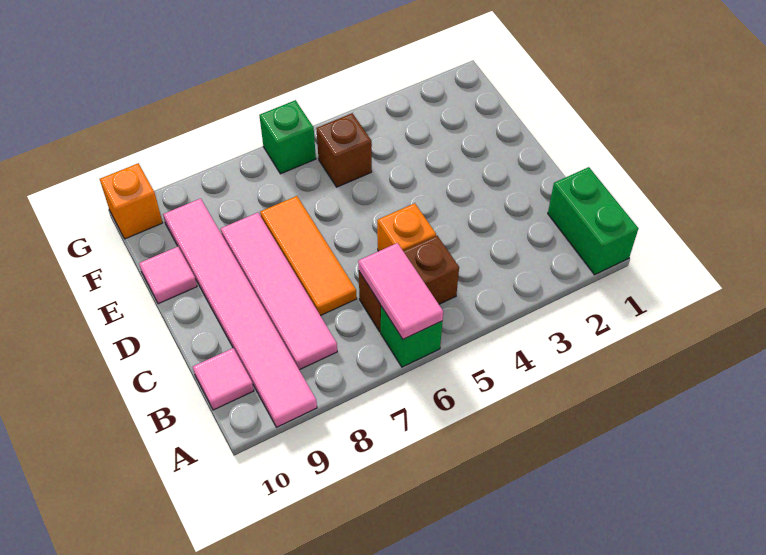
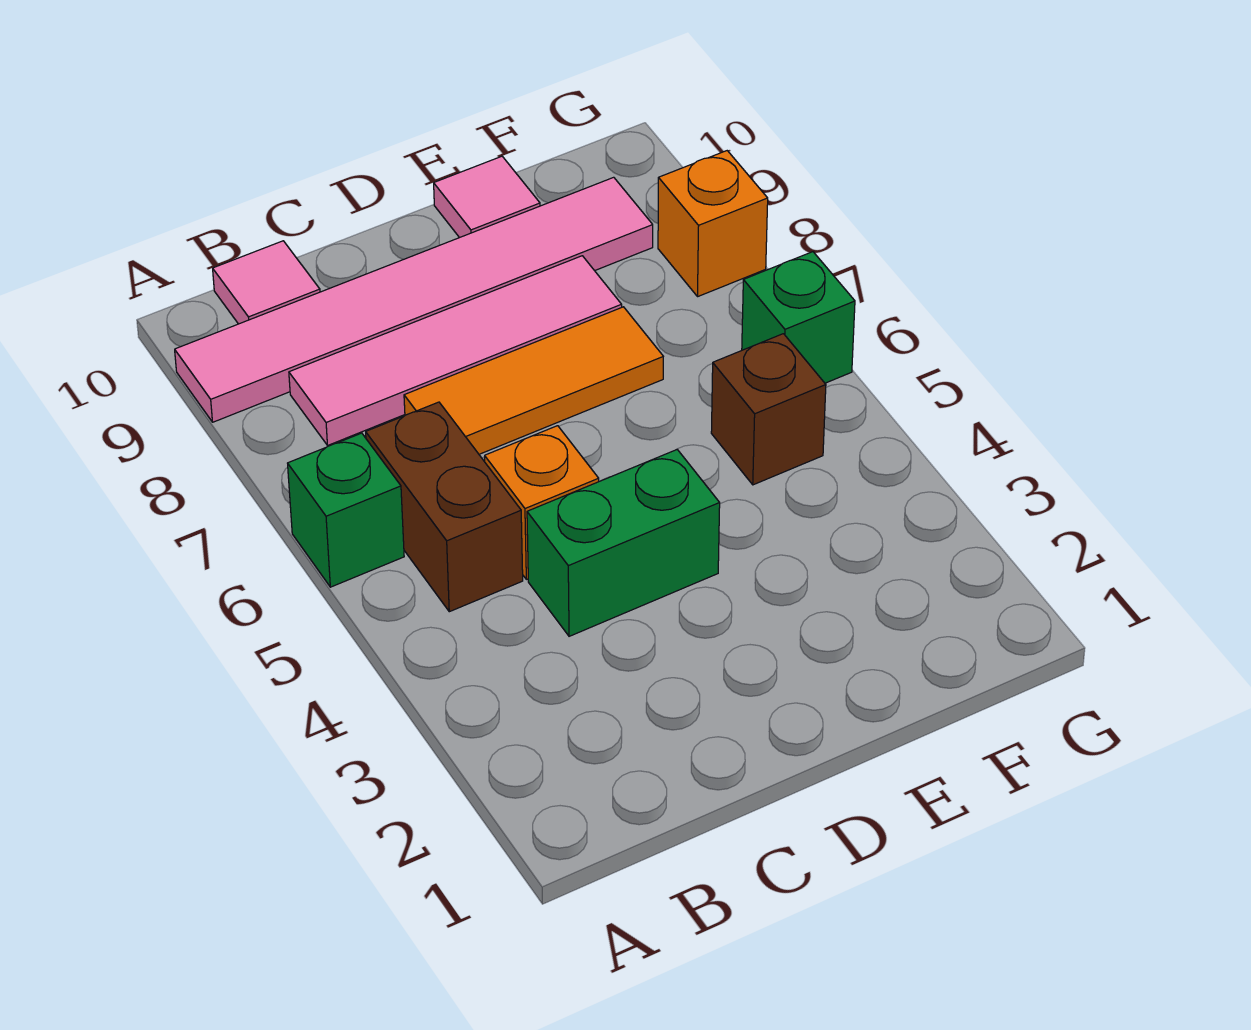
green brick A1:B1 level 1 -> green brick C4:D4 level 1
pink tile A6:B6 level 2 -> none
orange brick G10 level 1 -> orange brick G8 level 1

